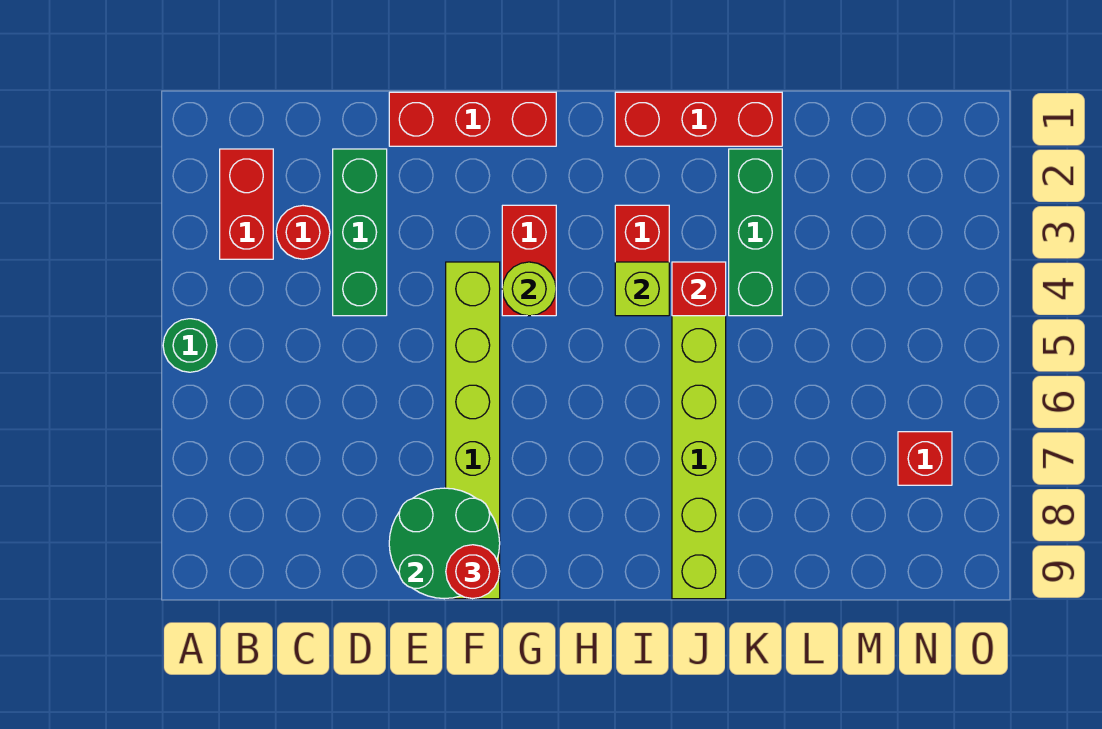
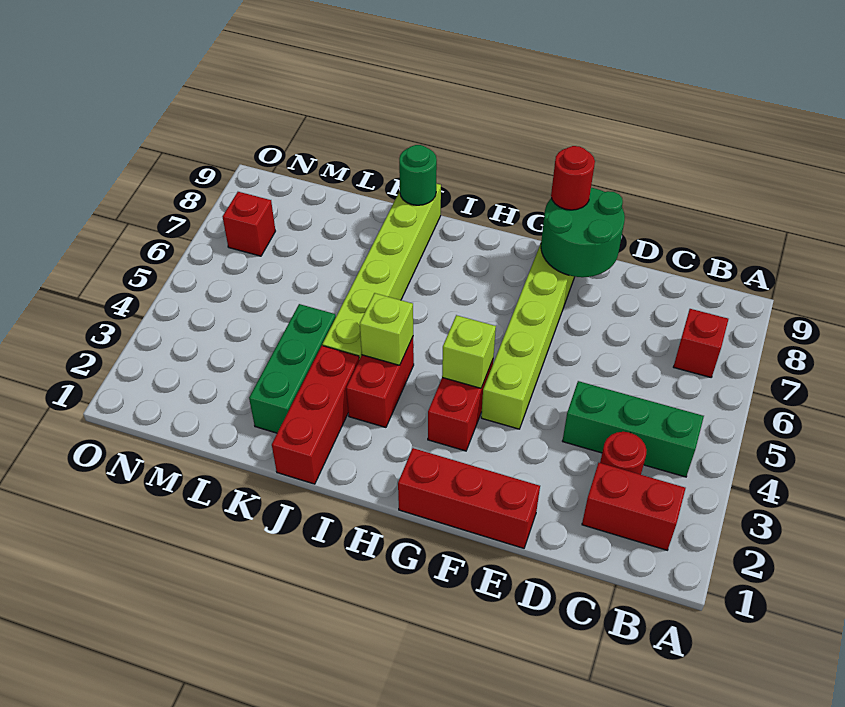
green round brick A5 level 1 -> green round brick J9 level 2
red brick B2:B3 level 1 -> red brick B2:C2 level 1
green brick D2:D4 level 1 -> green brick B4:D4 level 1
lime round brick G4 level 2 -> lime brick G4 level 2
red brick I1:K1 level 1 -> red brick J1:J3 level 1
red brick J4 level 2 -> red brick B7 level 1

